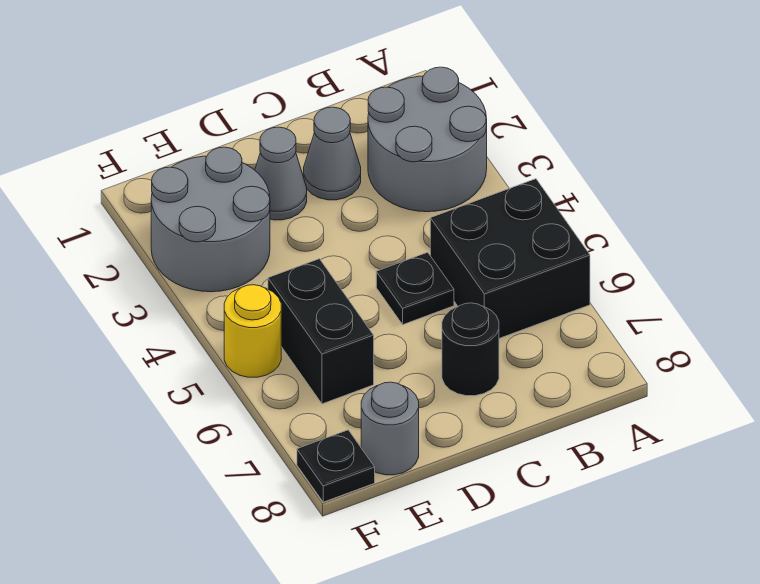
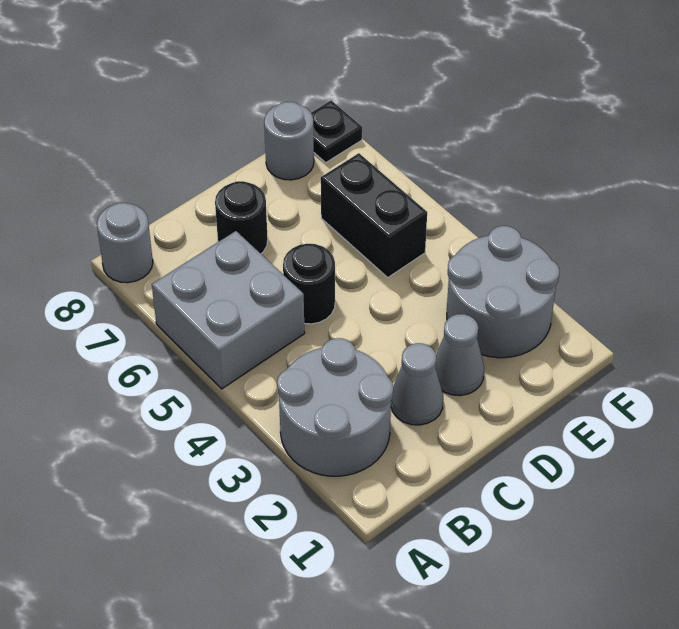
black brick A5:B6 level 1 -> grey brick A5:B6 level 1
none -> grey round brick A8 level 1
black plate C5 level 1 -> black round brick C5 level 1
yellow round brick F5 level 1 -> none

